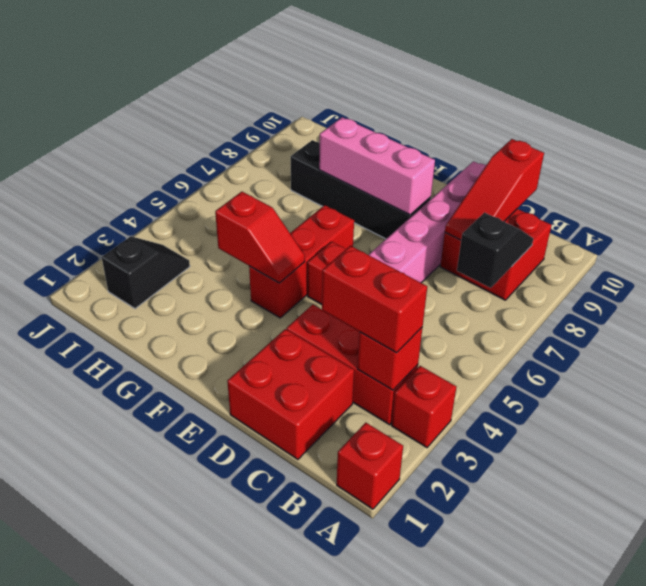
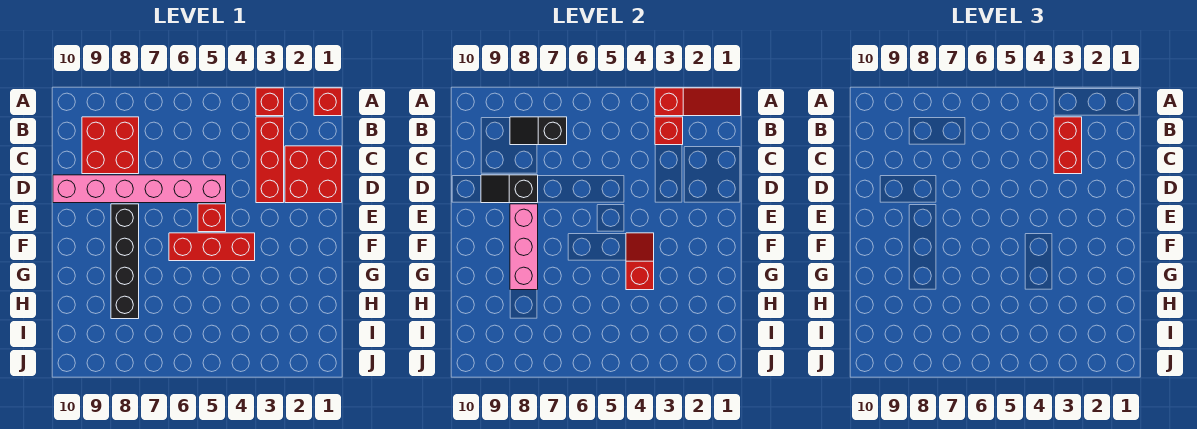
red slope C8:C10 level 2 top 10 -> red slope A1:A3 level 2 top 3
black slope I2:I3 level 1 top 2 -> black slope D8:D9 level 2 top 8

